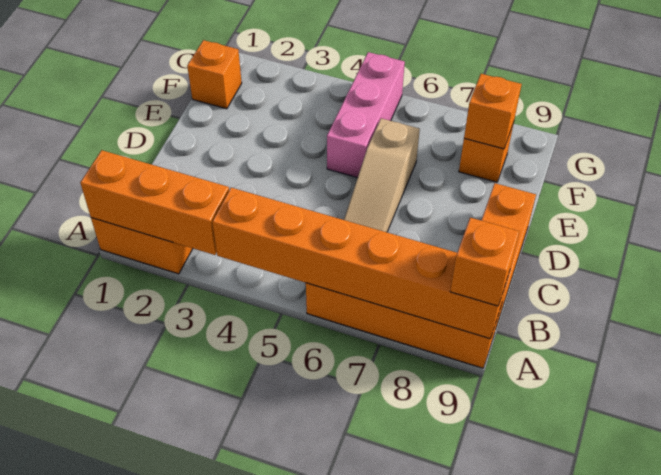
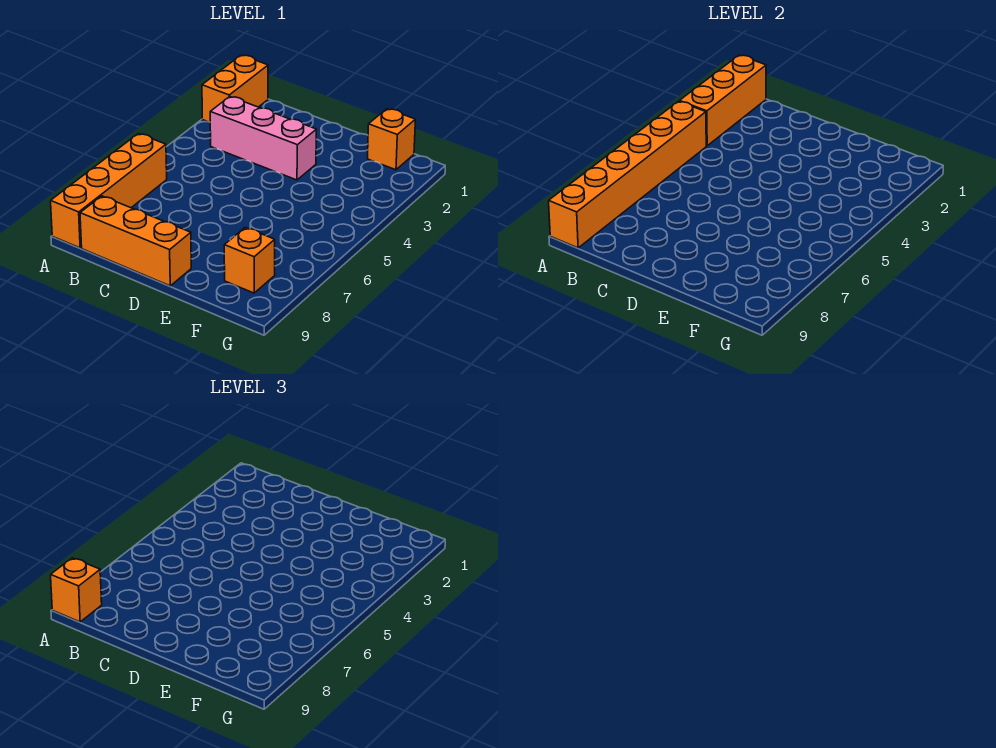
tan slope C6:E6 level 1 top E -> none
pink brick E5:G5 level 1 -> pink brick B3:D3 level 1
orange brick F8 level 2 -> none

